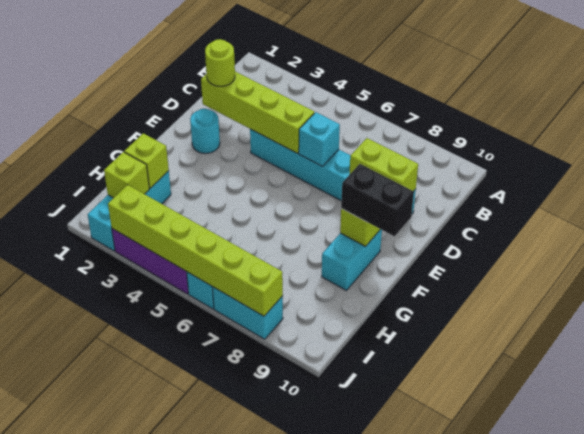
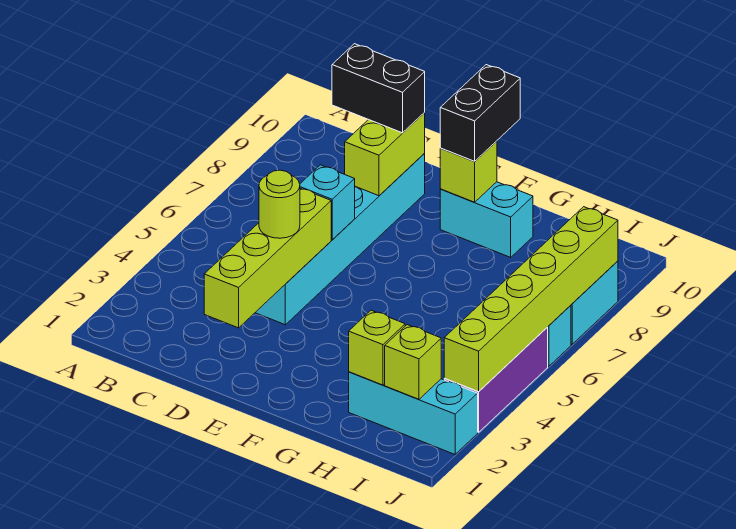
none -> black brick C9:D9 level 3
lime round brick D2 level 3 -> lime round brick D4 level 3
cyan round brick E2 level 1 -> none

